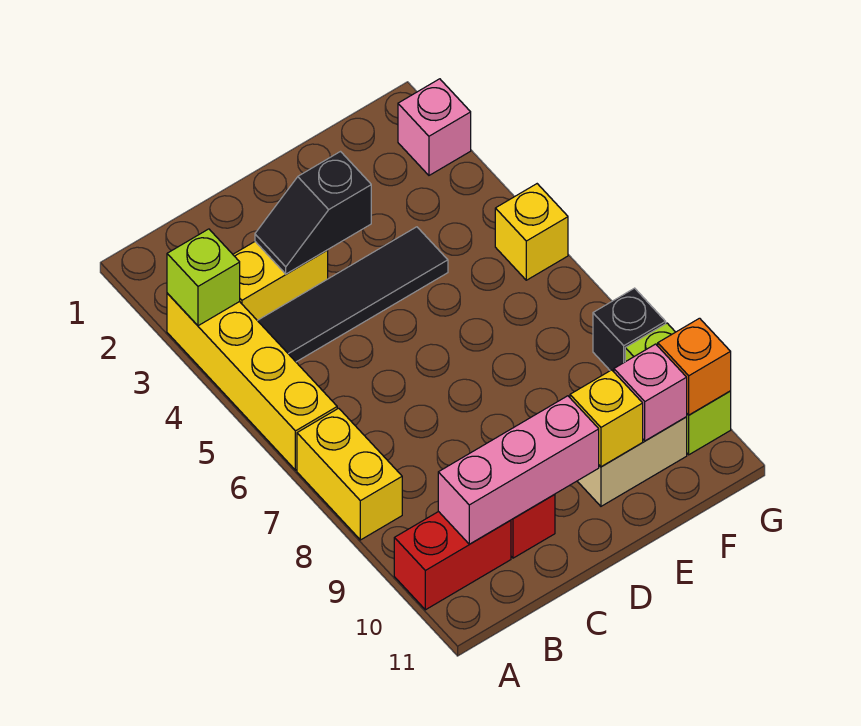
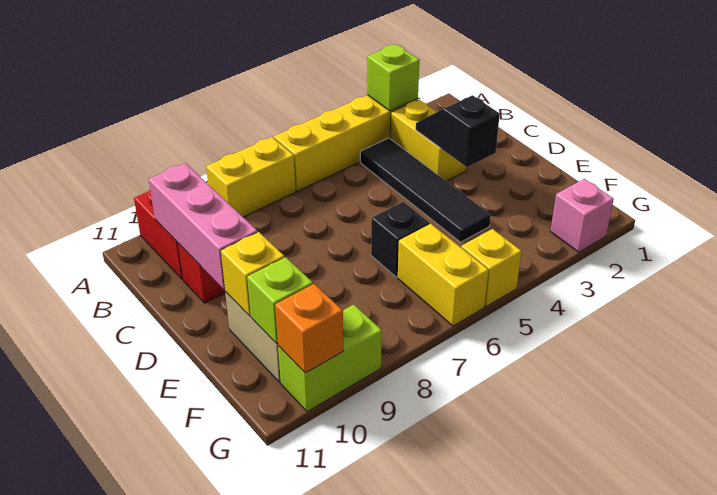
none -> yellow brick F6:G6 level 1
pink brick F10 level 2 -> lime brick F10 level 2
black brick G8 level 1 -> black brick E6 level 1

